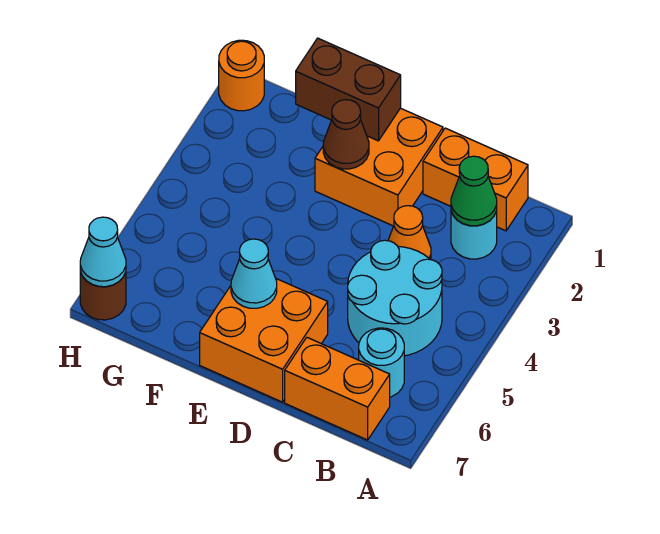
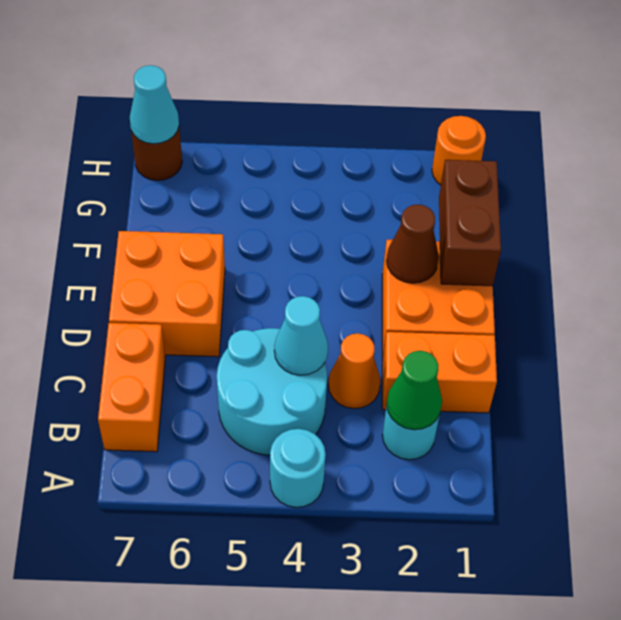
orange brick B1:C1 level 1 -> orange brick C1:C2 level 1
cyan round brick B6 level 1 -> cyan round brick A4 level 1
cyan cone E6 level 2 -> cyan cone C4 level 2

